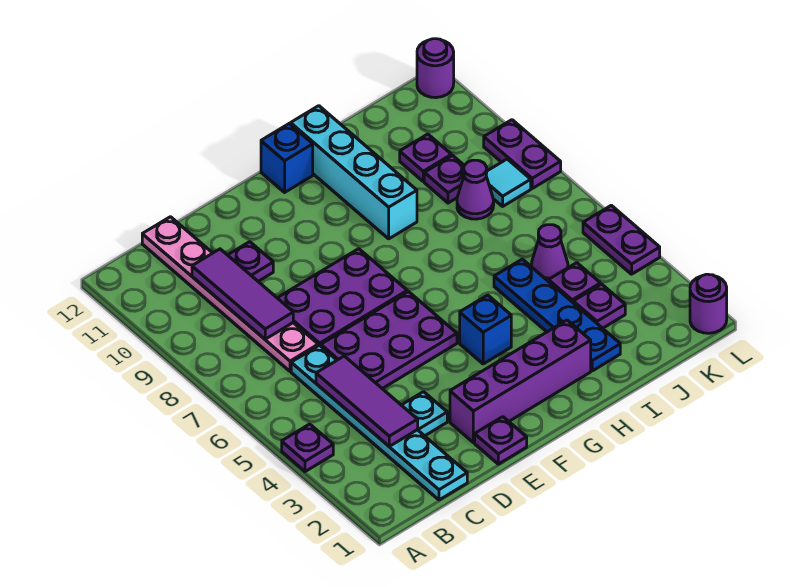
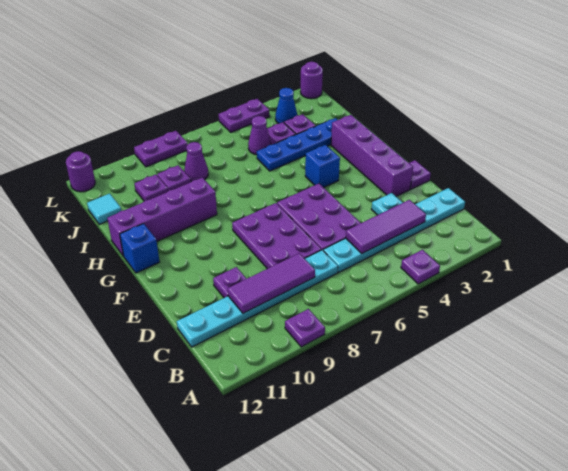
none -> purple plate A9 level 1
pink plate C7:C12 level 1 -> cyan plate C7:C12 level 1
cyan brick H9:H12 level 1 -> purple brick H9:H12 level 1
none -> blue cone K3 level 1
cyan tile K8 level 1 -> cyan tile J12 level 1

